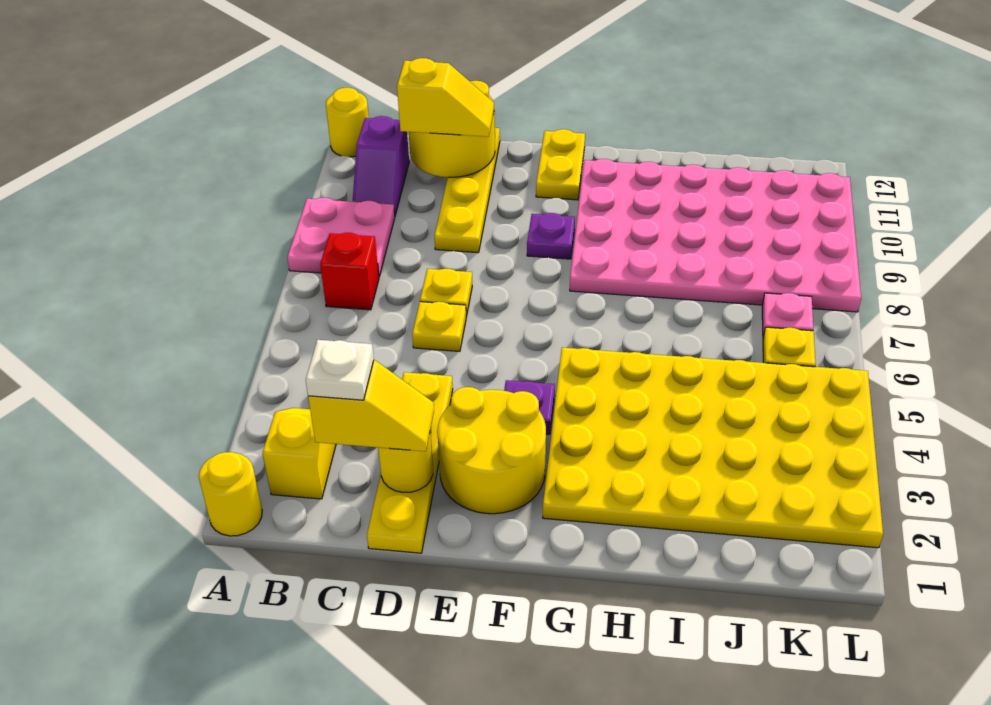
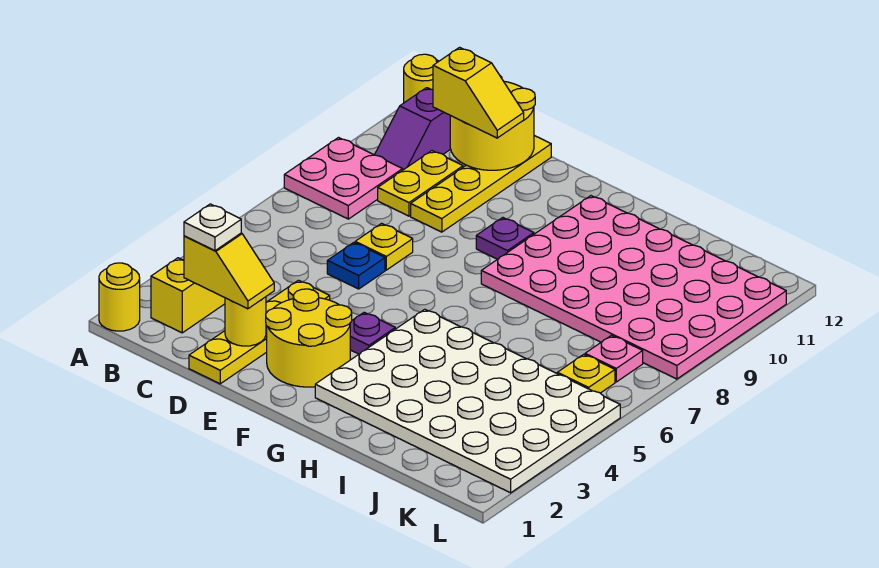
red brick B7 level 1 -> none
yellow plate D6 level 1 -> blue plate D6 level 1
yellow plate F11:F12 level 1 -> yellow plate C9:C10 level 1
yellow plate G2:L5 level 1 -> white plate G2:L5 level 1

